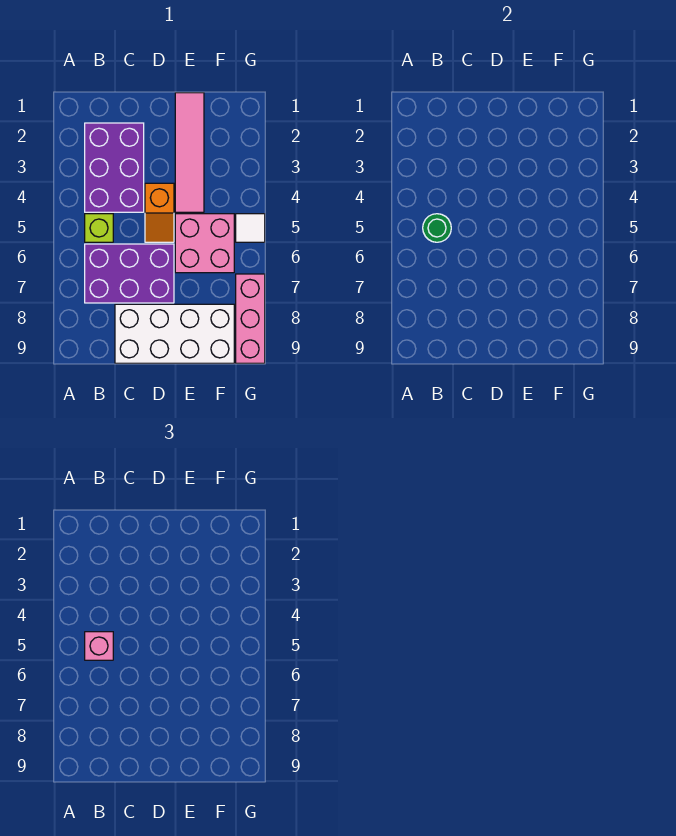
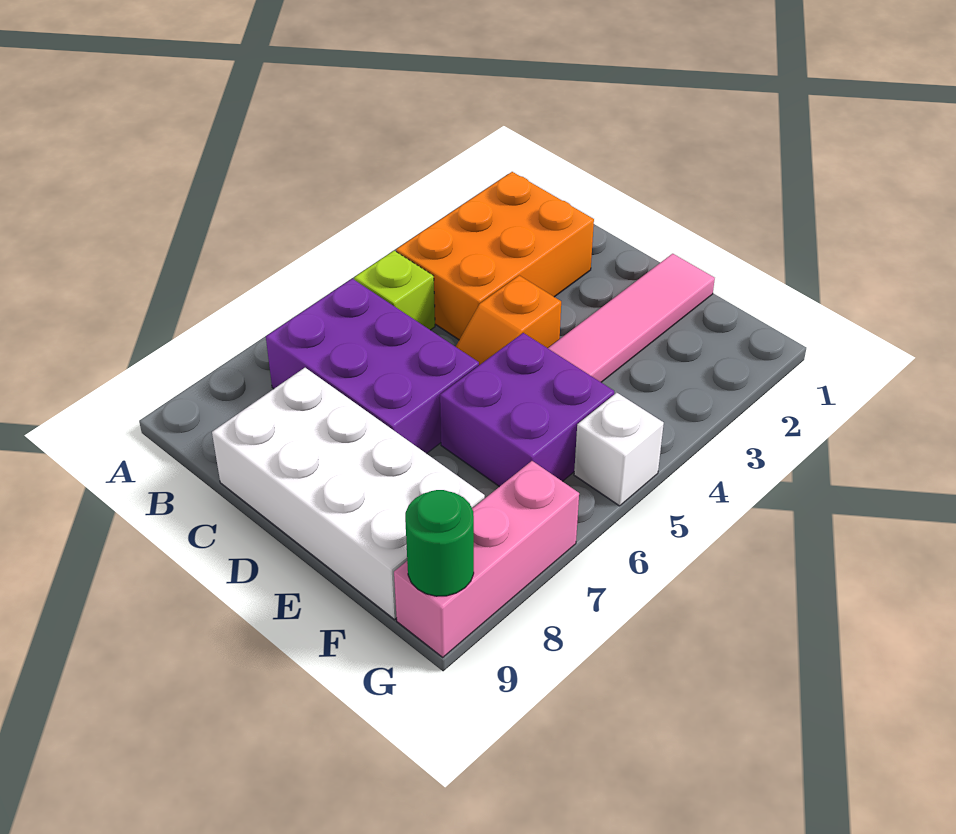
purple brick B2:C4 level 1 -> orange brick B2:C4 level 1
green round brick B5 level 2 -> green round brick G9 level 2
pink brick B5 level 3 -> none
pink brick E5:F6 level 1 -> purple brick E5:F6 level 1
white tile G5 level 1 -> white brick G5 level 1

